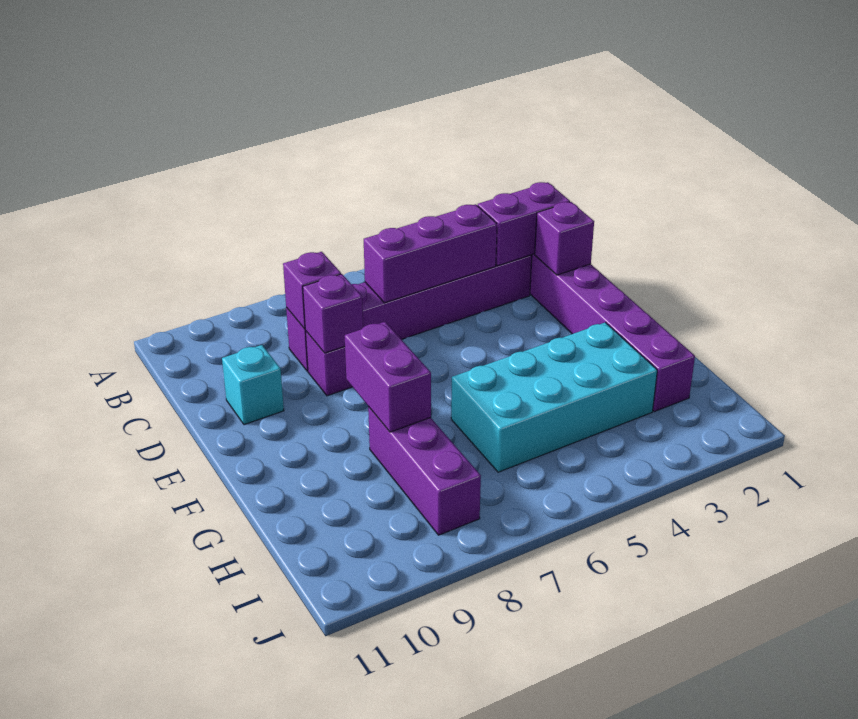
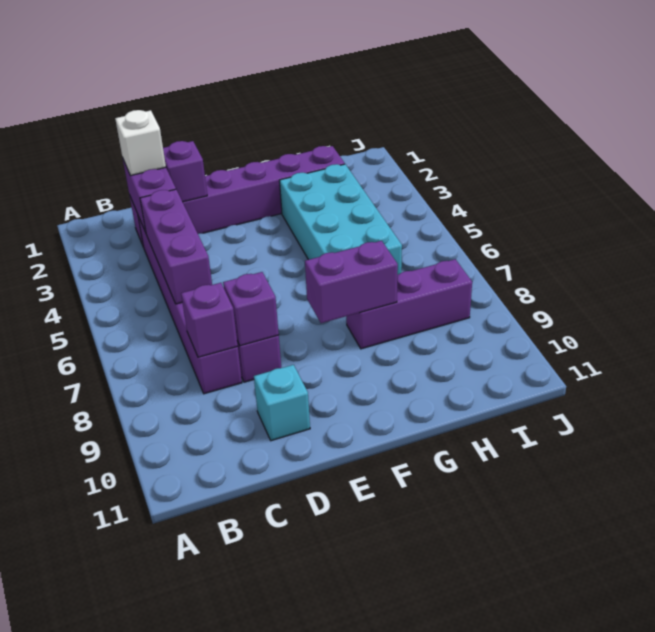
none -> white brick C2 level 3

